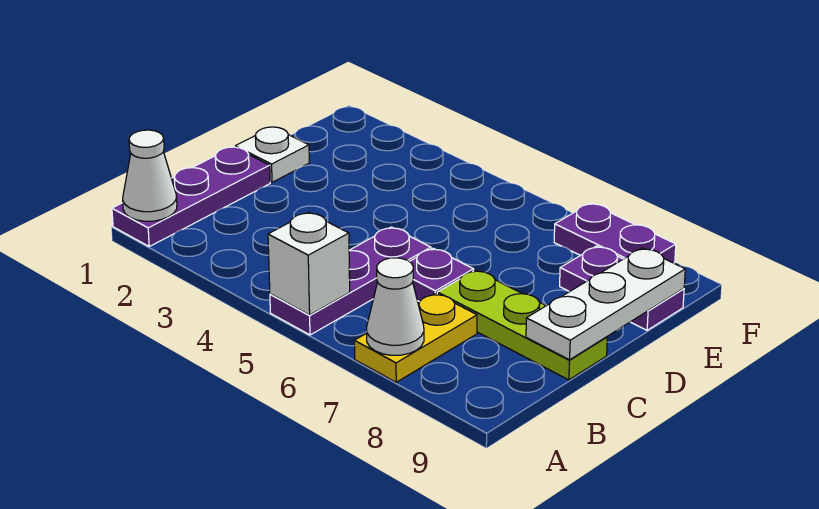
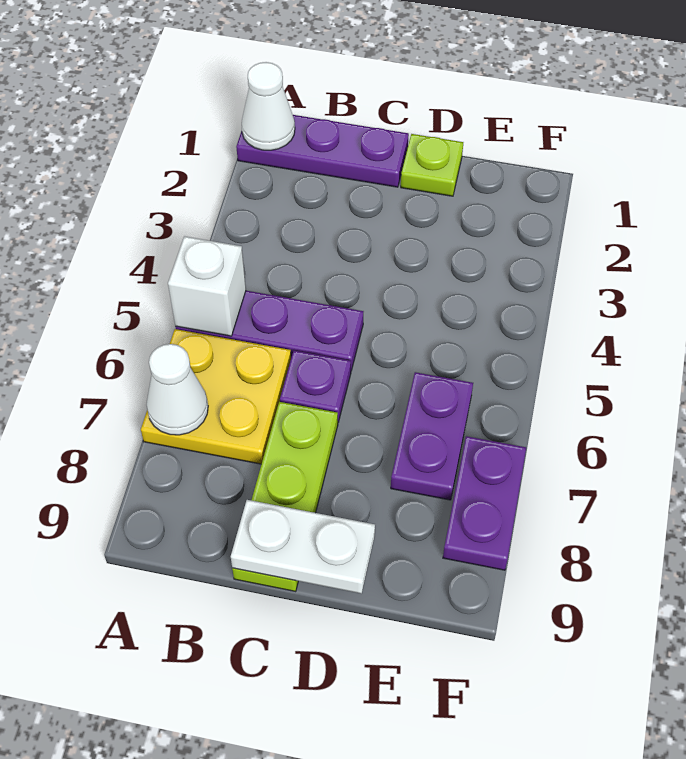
yellow plate A7:B7 level 1 -> yellow plate A6:B7 level 1
white plate C9:E9 level 2 -> white plate C9:D9 level 2
white plate D1 level 1 -> lime plate D1 level 1
purple plate E8:E9 level 1 -> purple plate E6:E7 level 1

